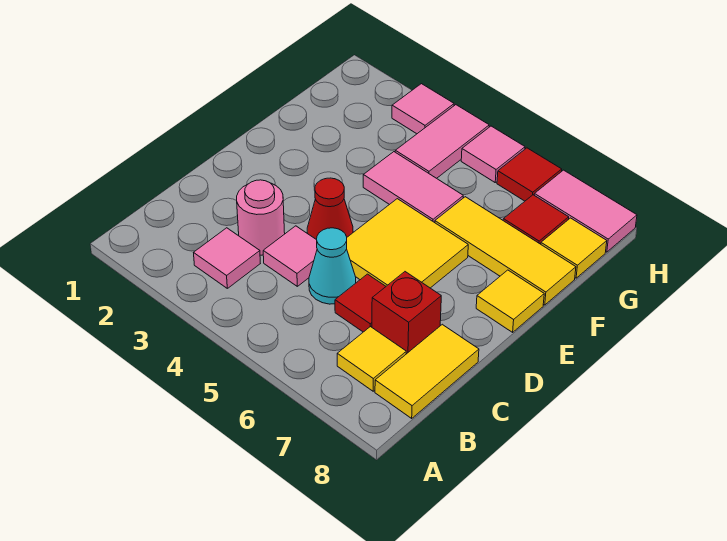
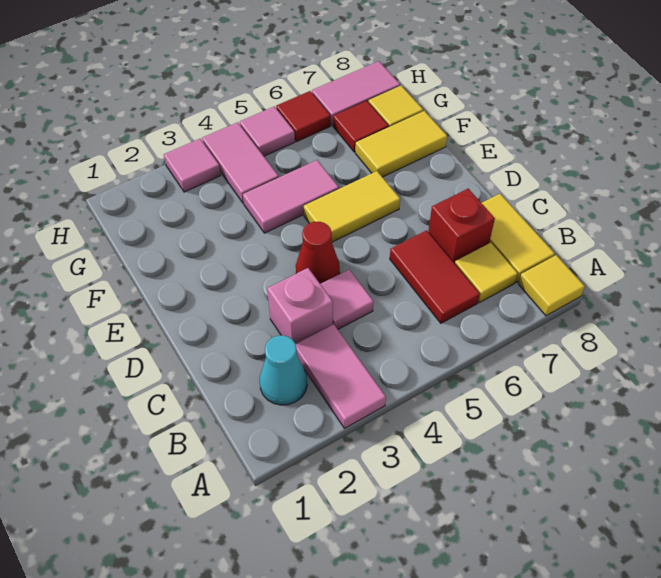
pink tile B3 level 1 -> pink tile A3:B3 level 1
pink round brick C3 level 1 -> pink brick C3 level 1
cyan cone C5 level 1 -> cyan cone B2 level 1
red tile C6 level 1 -> red tile B6:C6 level 1
yellow tile D5:E6 level 1 -> yellow tile E5:E6 level 1
yellow tile E8 level 1 -> yellow tile A8 level 1
yellow tile F6:F8 level 1 -> yellow tile F7:F8 level 1

